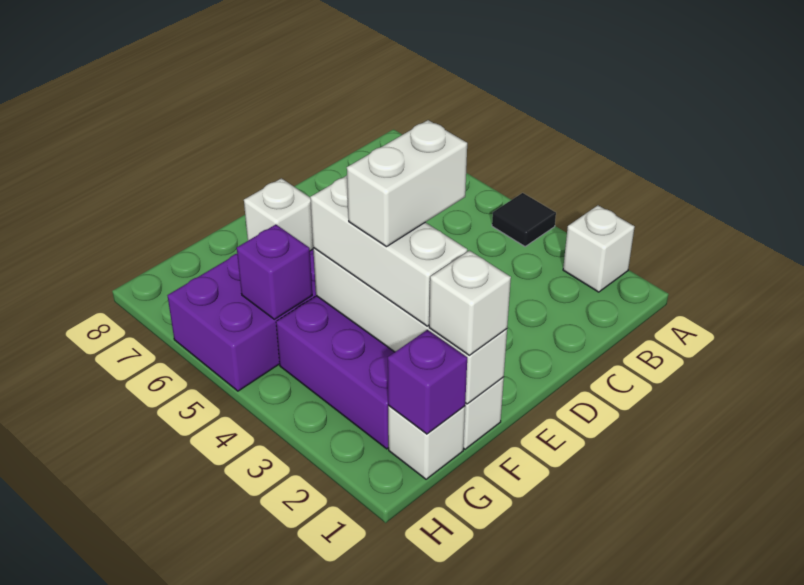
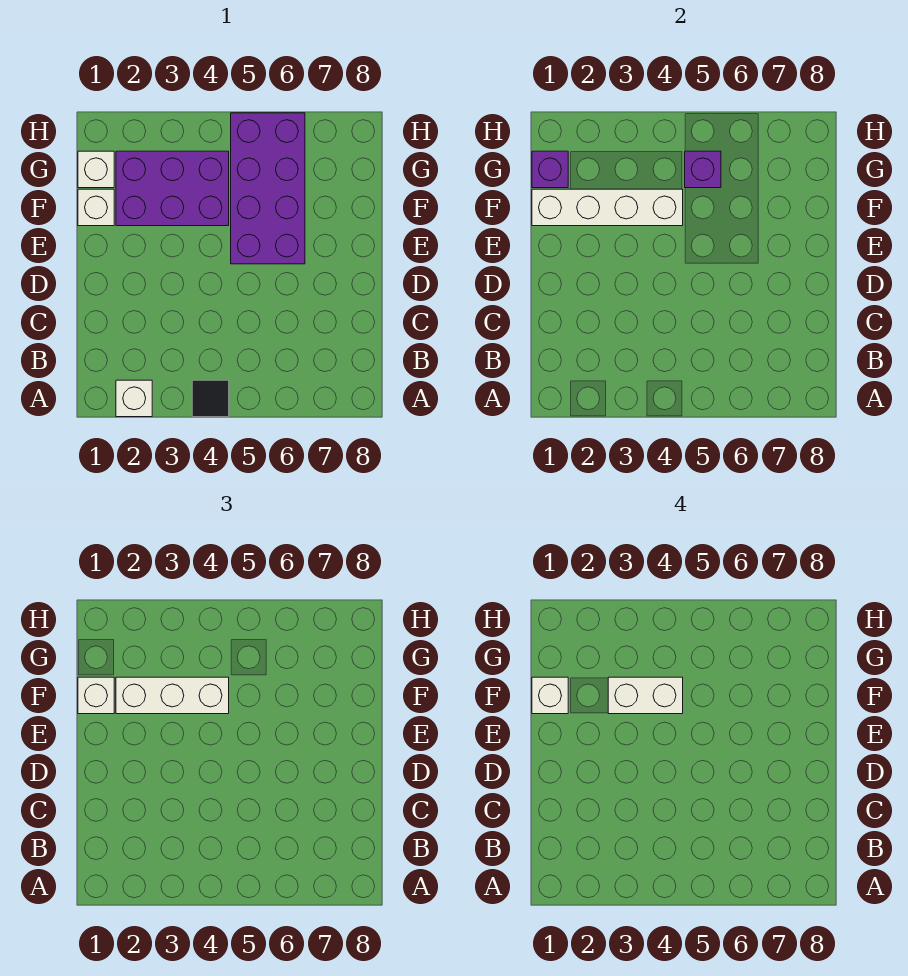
white brick E3:F3 level 4 -> white brick F3:F4 level 4
white brick F6 level 2 -> white brick F1 level 4

